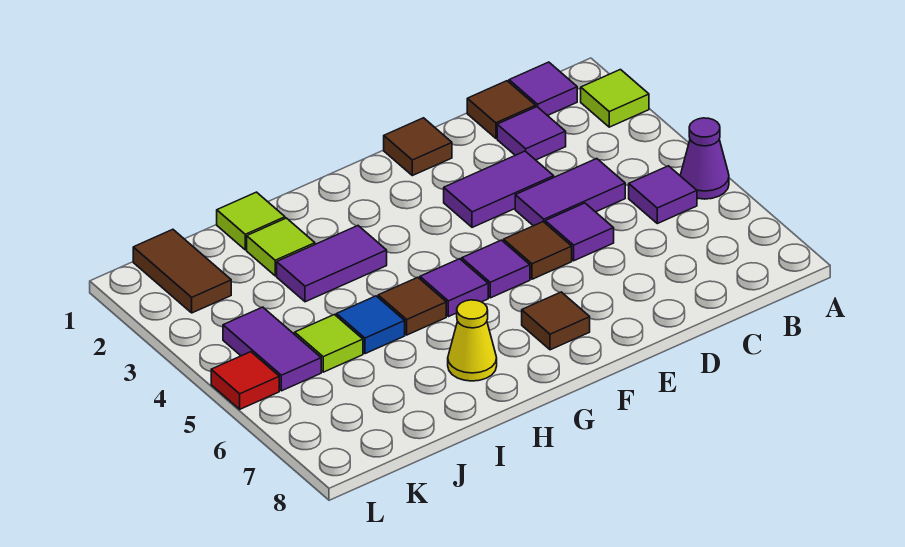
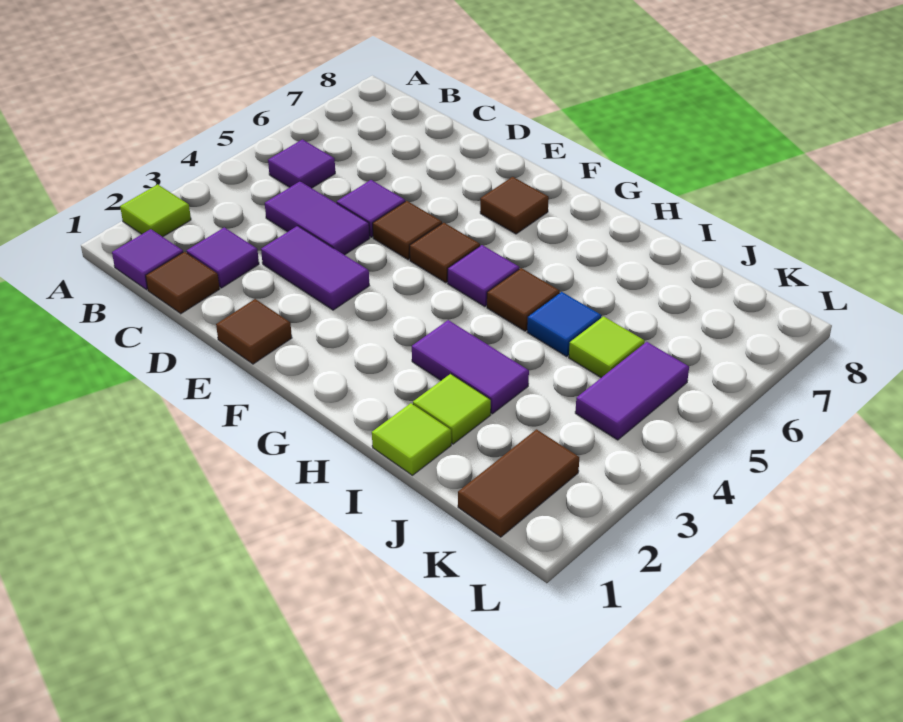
purple cone A5 level 1 -> none
purple tile F5 level 1 -> brown tile F5 level 1
yellow cone H7 level 1 -> none
red tile L5 level 1 -> none

